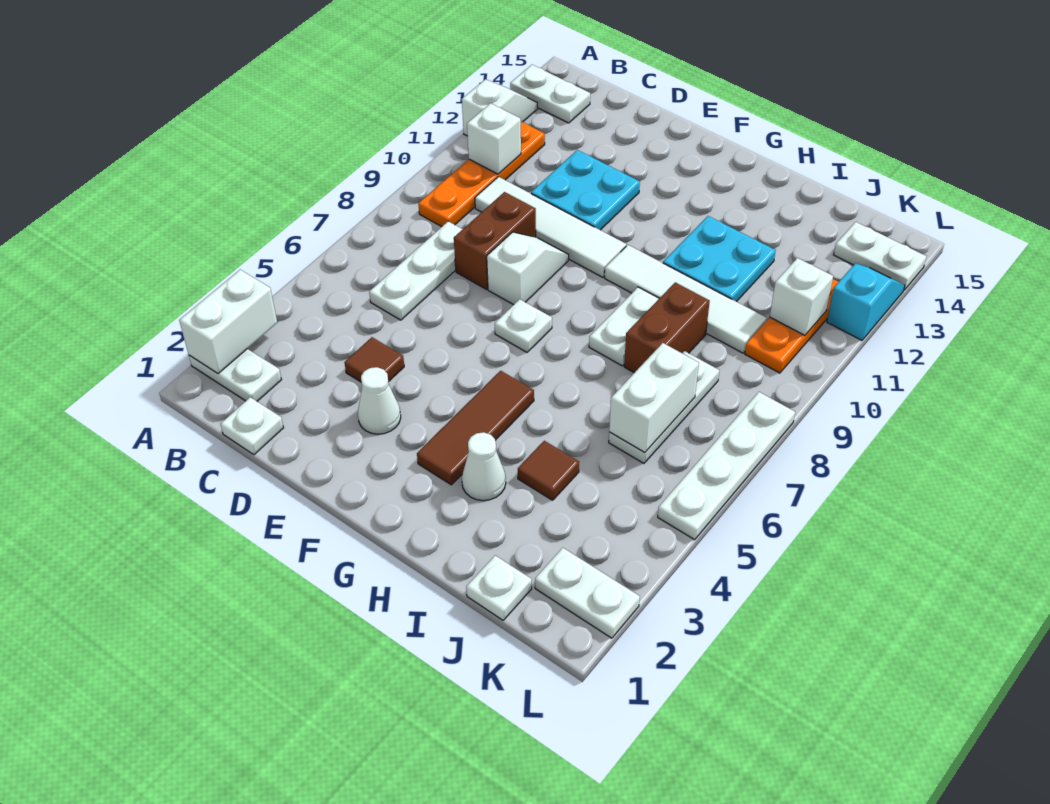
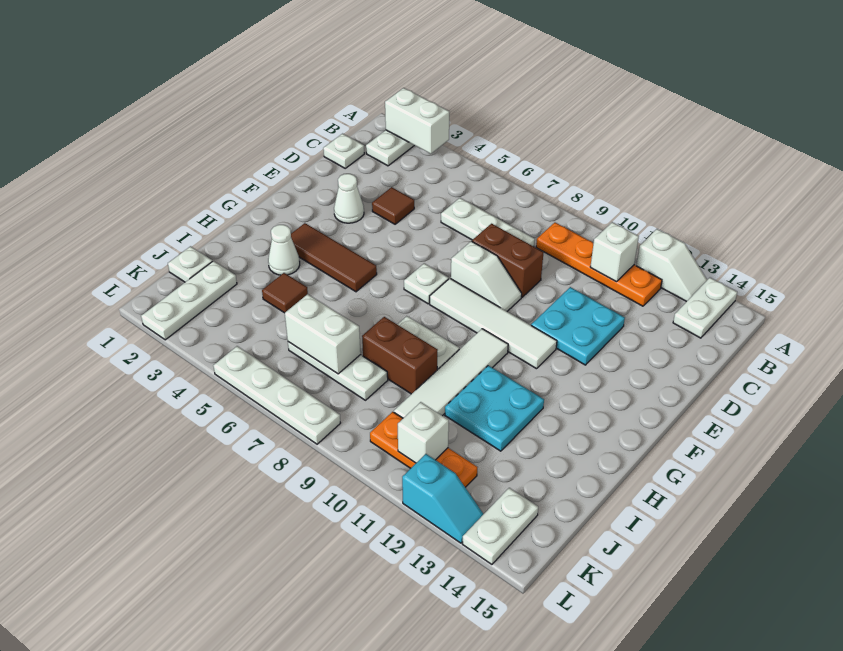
white tile C10:F10 level 1 -> white tile F8:F11 level 1
white plate K2:L2 level 1 -> white plate J2:L2 level 1

